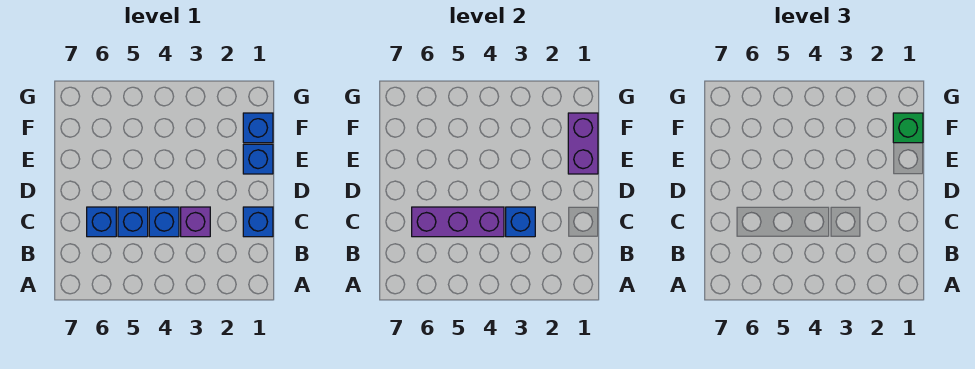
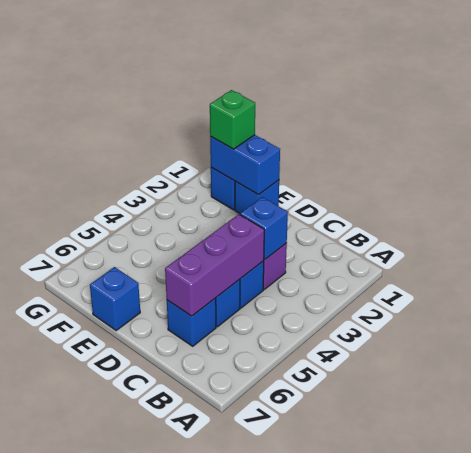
blue brick C1 level 1 -> blue brick E7 level 1
purple brick E1:F1 level 2 -> blue brick E1:F1 level 2

